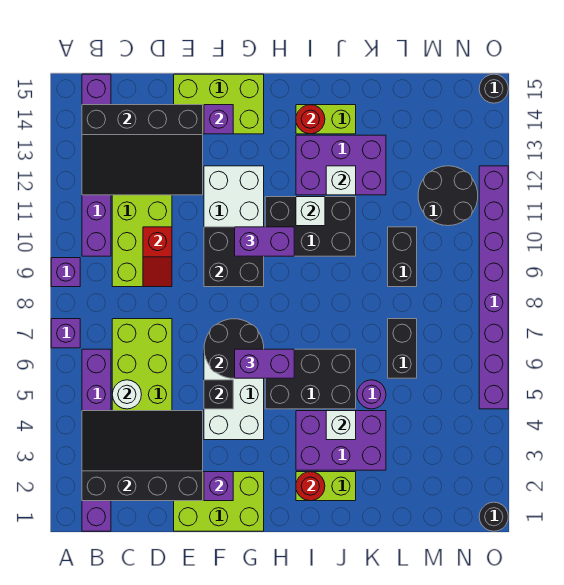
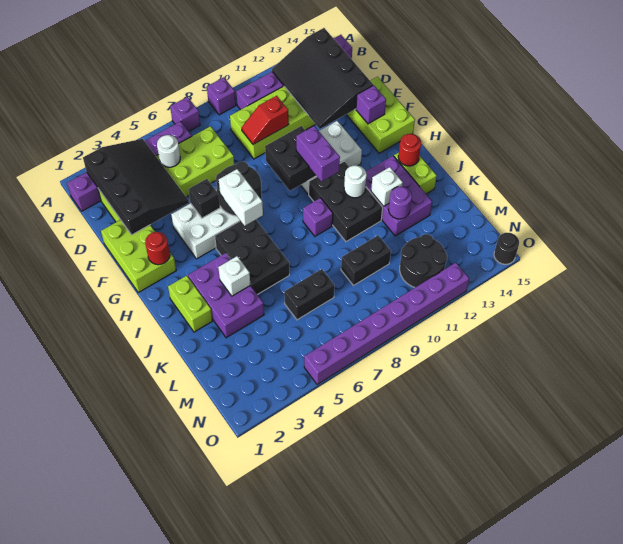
purple brick F2 level 2 -> purple brick I9 level 1
purple brick G6:H6 level 3 -> white brick G6:H6 level 3
red round brick I2 level 2 -> red round brick G2 level 2
white brick I11 level 2 -> white round brick I11 level 2
purple round brick K5 level 1 -> purple round brick K12 level 2
black round brick O1 level 1 -> none

